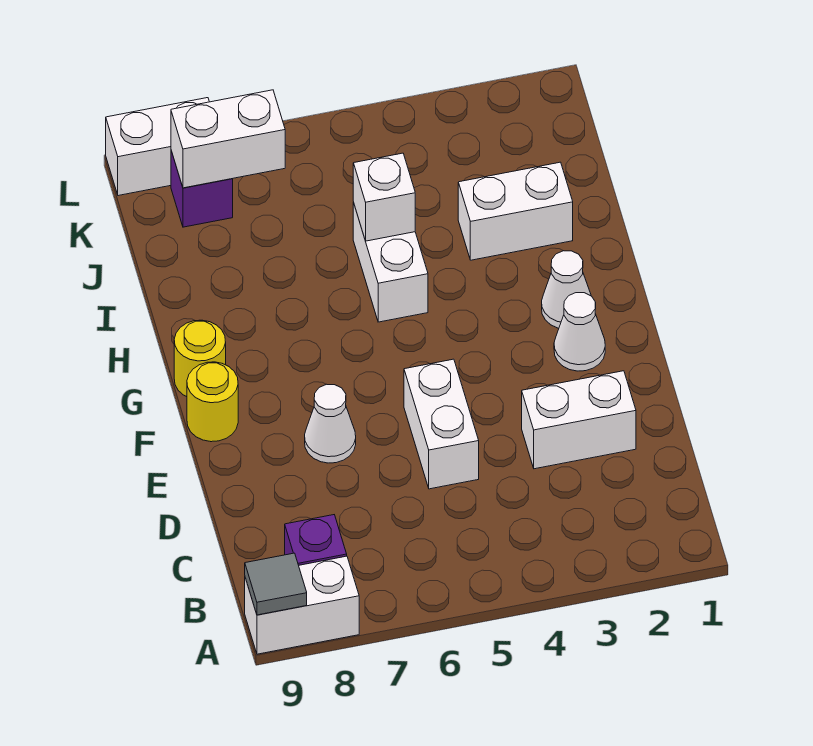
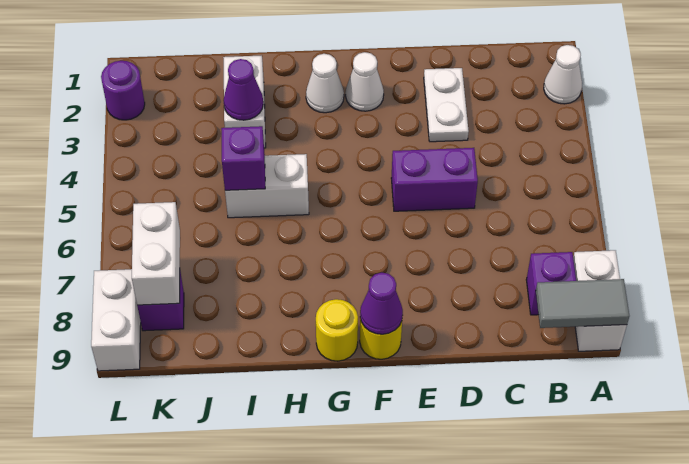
grey tile A9 level 2 -> grey tile A9:B9 level 2
white brick D2:D3 level 1 -> white plate D2:D3 level 1
white brick D5:E5 level 1 -> purple brick D5:E5 level 1
white cone E7 level 1 -> white cone A2 level 1
none -> purple cone F9 level 2
none -> purple cone I3 level 2
white brick I5 level 2 -> purple brick I5 level 2
none -> purple round brick L2 level 1

